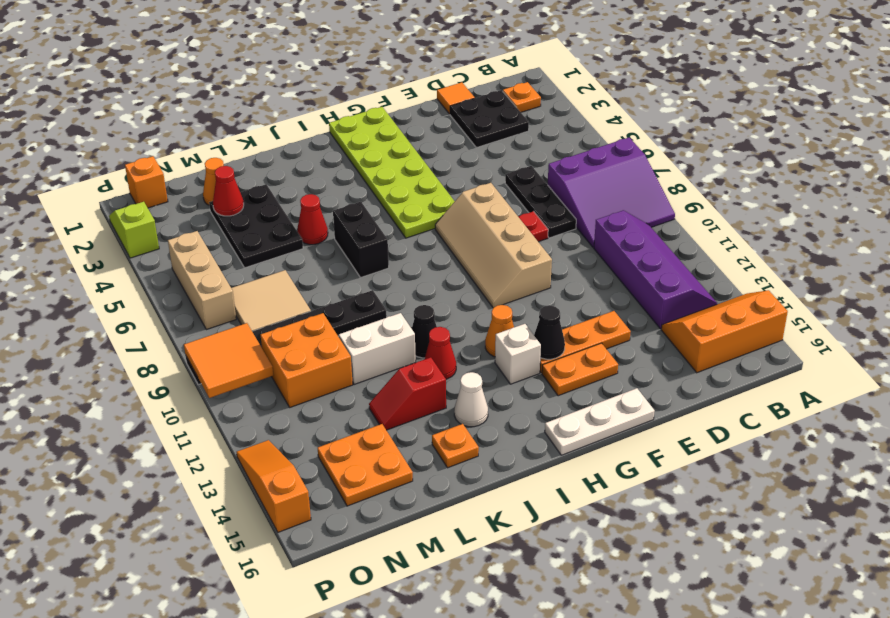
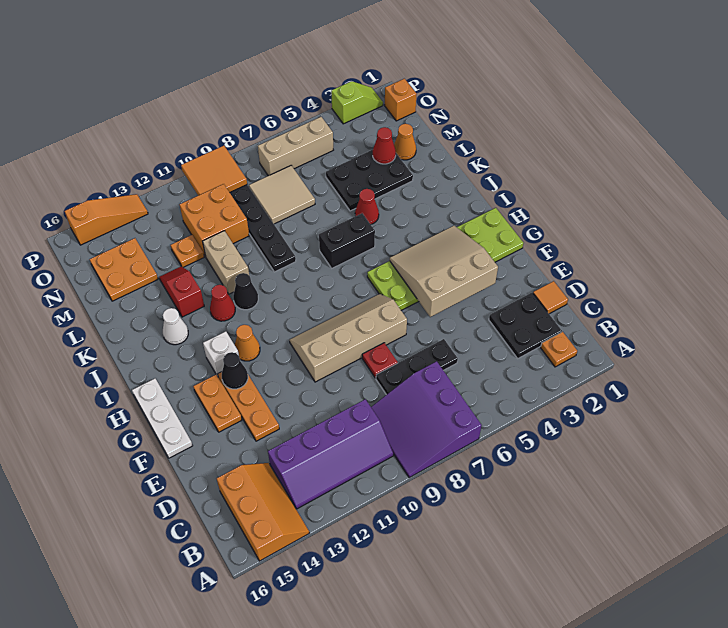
none -> tan slope F3:H5 level 2 top F
white brick K11:L11 level 1 -> tan brick K11:L11 level 1
orange plate K15 level 1 -> orange plate M12 level 1

